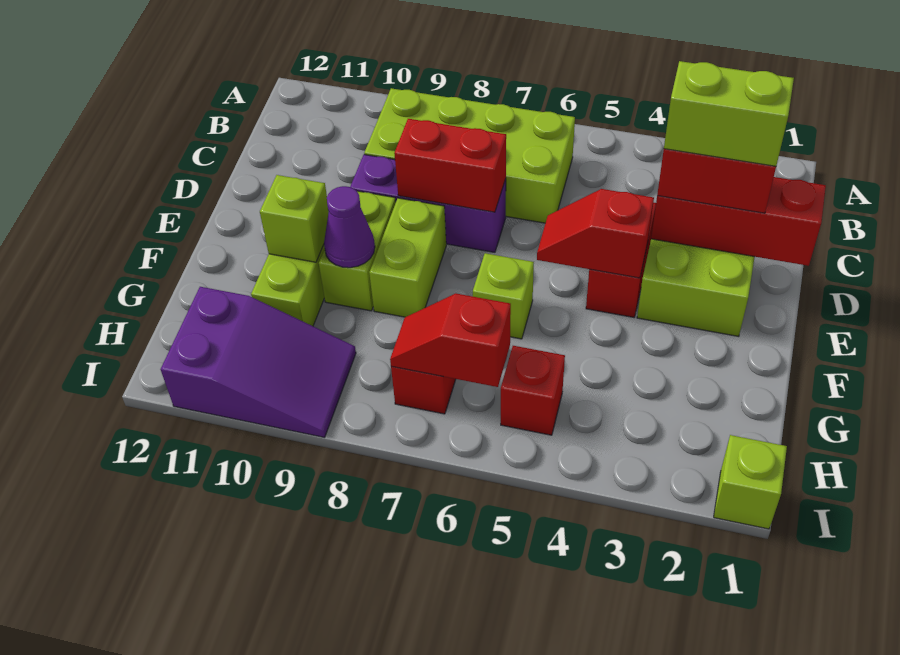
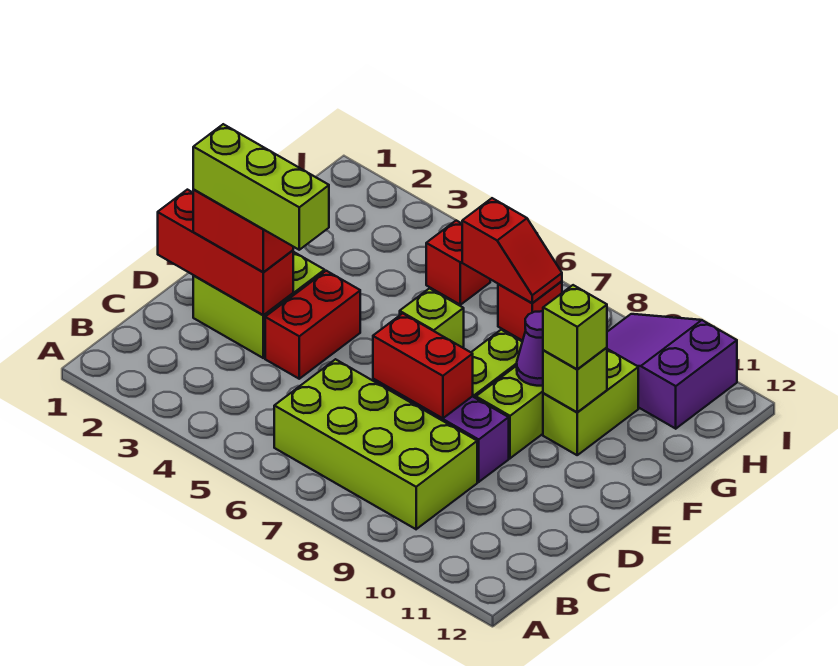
lime brick D2:D3 level 4 -> lime brick D2:D4 level 4
red slope E4:E5 level 2 top 4 -> none
lime brick I1 level 1 -> lime brick F10 level 3

